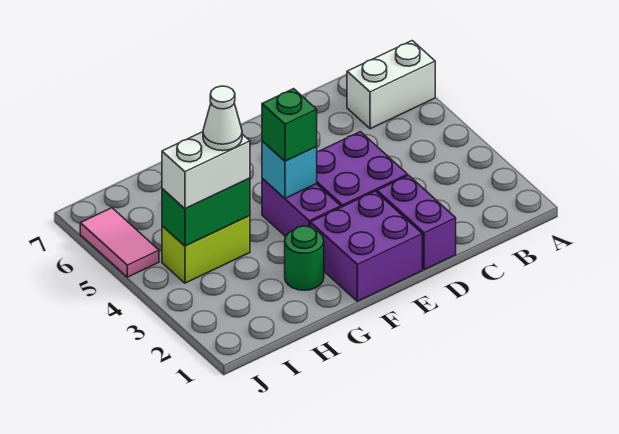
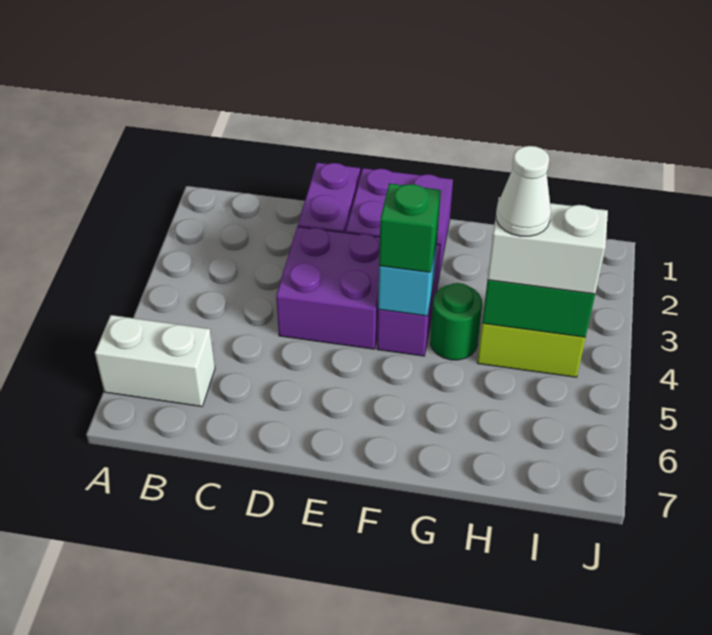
green round brick G2 level 1 -> green round brick G4 level 1
pink tile J5:J6 level 1 -> none

